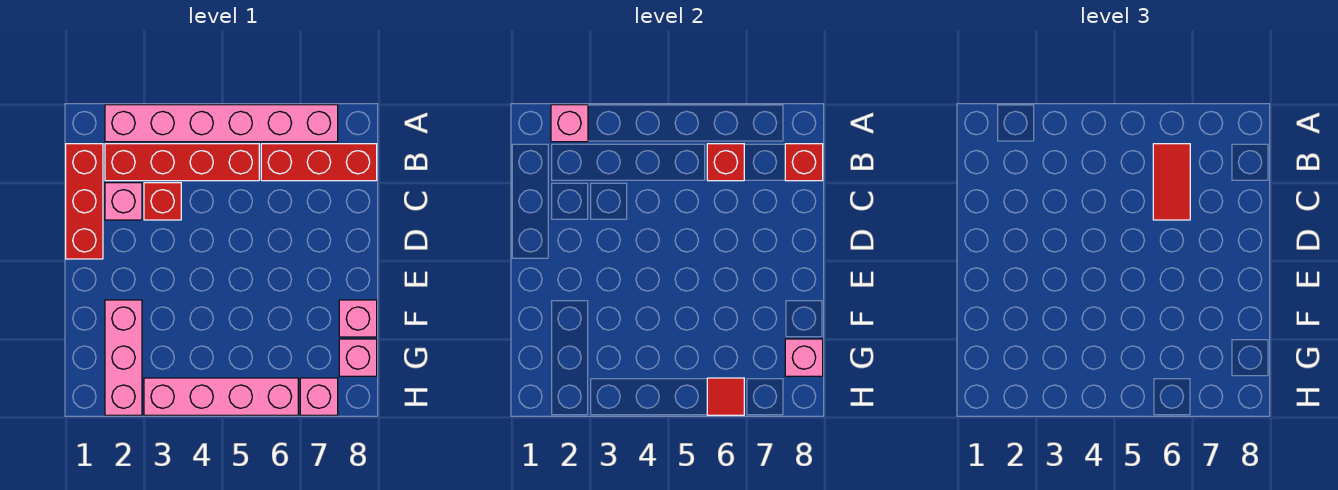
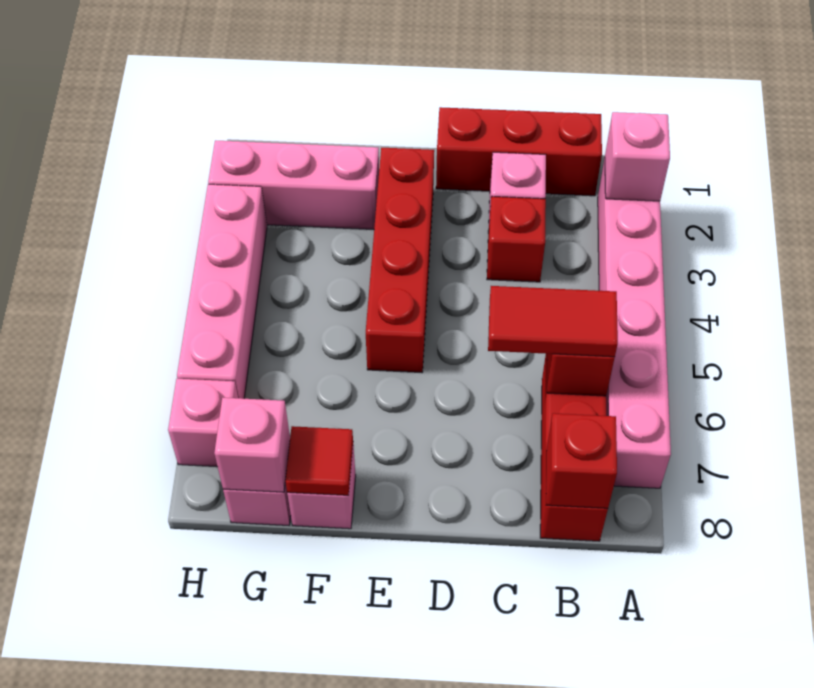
red brick B2:B5 level 1 -> red brick E2:E5 level 1
red tile H6 level 2 -> red tile F8 level 2

